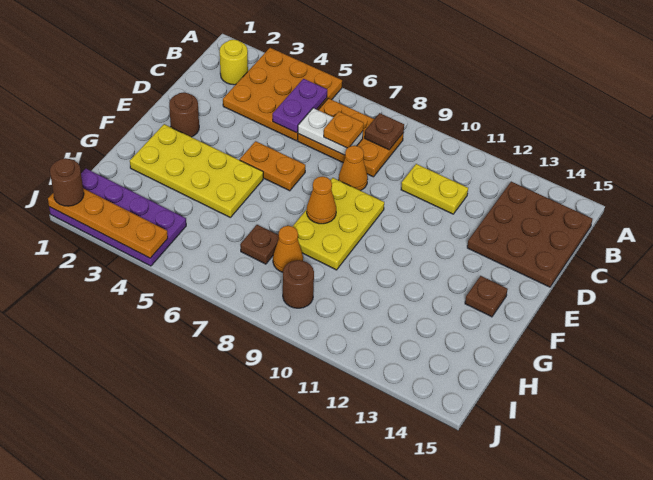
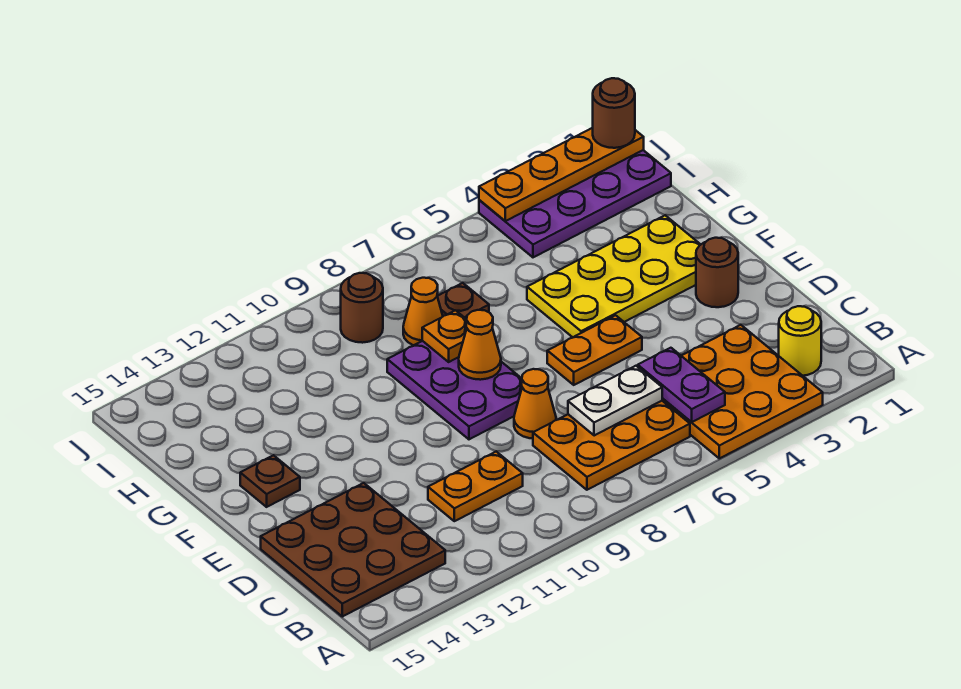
brown plate B8 level 2 -> none
orange plate C7 level 3 -> orange plate G8 level 2
yellow plate C10:C11 level 1 -> orange plate C10:C11 level 1
yellow plate E8:G9 level 1 -> purple plate E8:G9 level 1

